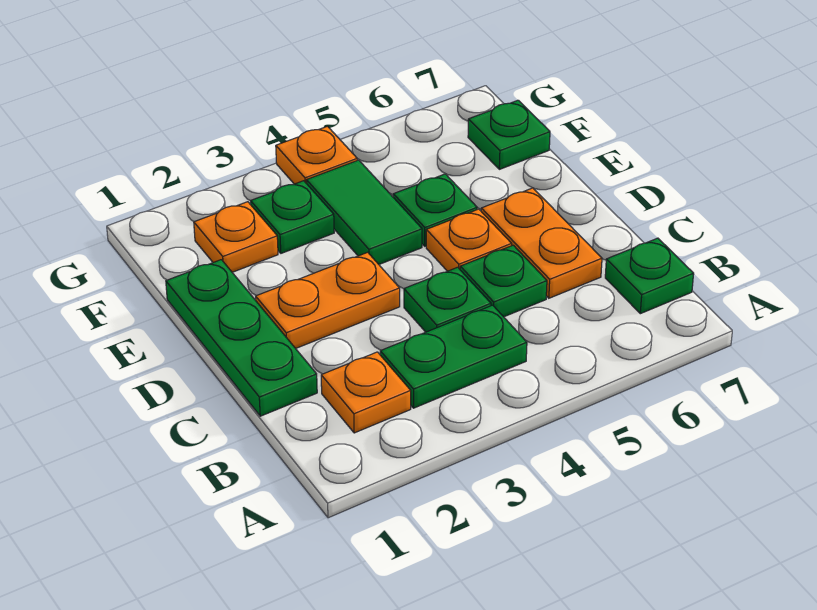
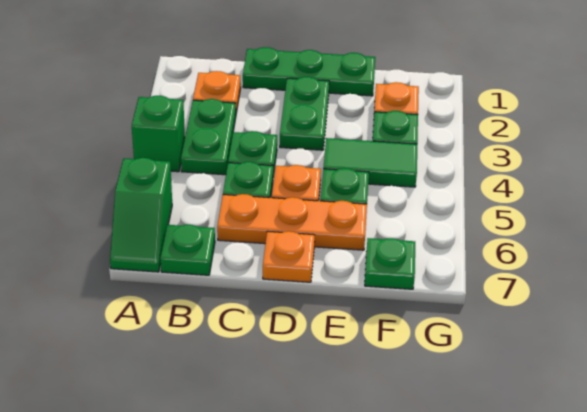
none -> green brick A4 level 1
none -> green slope A6:A7 level 1 top 6
orange plate C6:D6 level 1 -> orange plate C6:E6 level 1
orange plate D2:D3 level 1 -> green plate D2:D3 level 1
orange plate G4 level 1 -> orange plate D7 level 1

